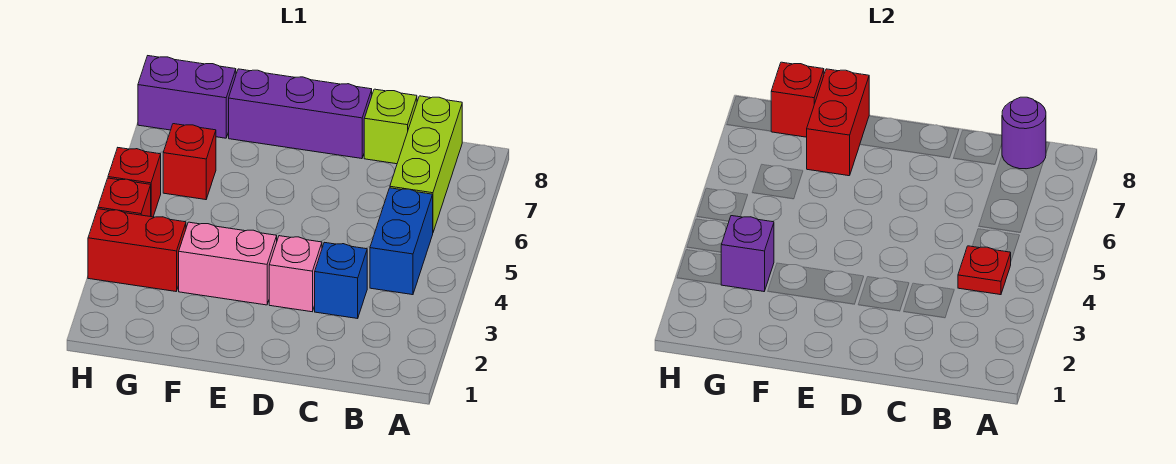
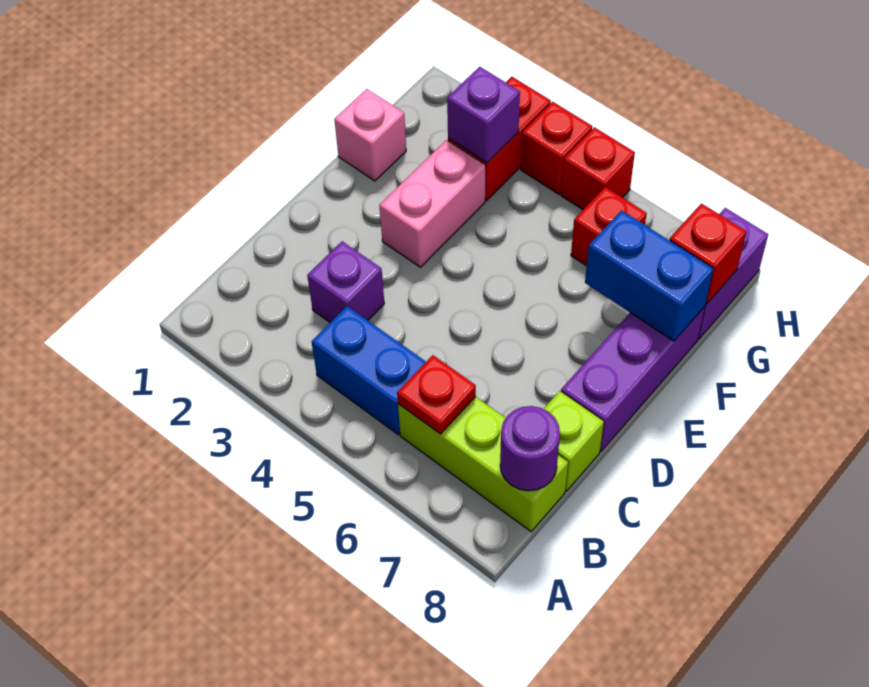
red plate B4 level 2 -> red plate B6 level 2
blue brick C3 level 1 -> purple brick C3 level 1
pink brick D3 level 1 -> pink brick F1 level 1
red brick F7:F8 level 2 -> blue brick F7:F8 level 2

